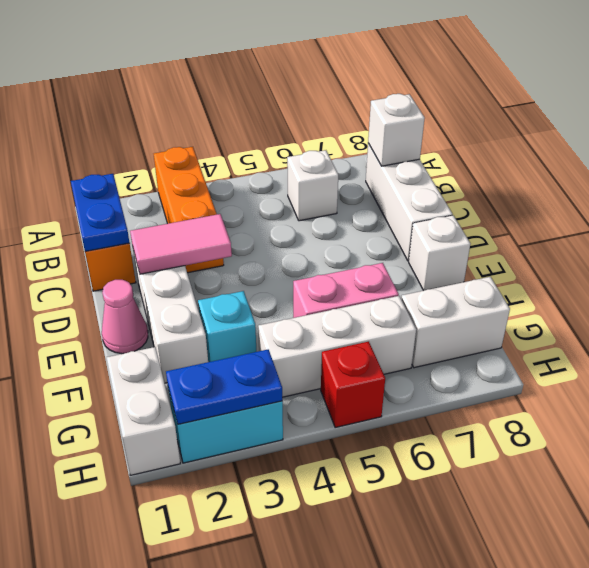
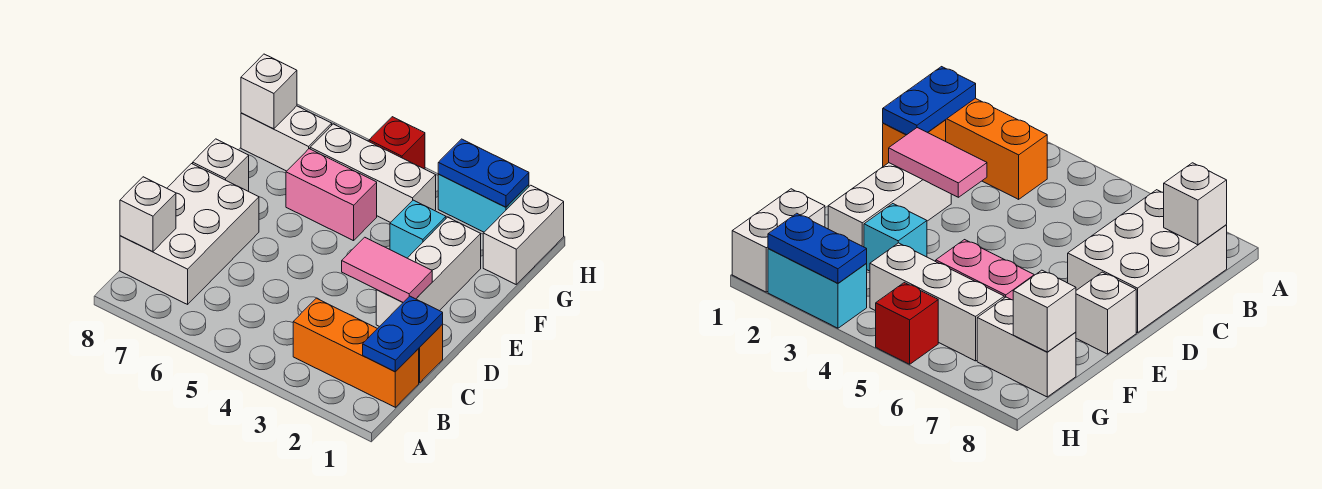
orange brick A3:C3 level 1 -> orange brick B1:B3 level 1
white brick B6 level 1 -> white brick G8 level 2
white brick B8:D8 level 1 -> white brick B7:D8 level 1
pink cone E1 level 1 -> none

